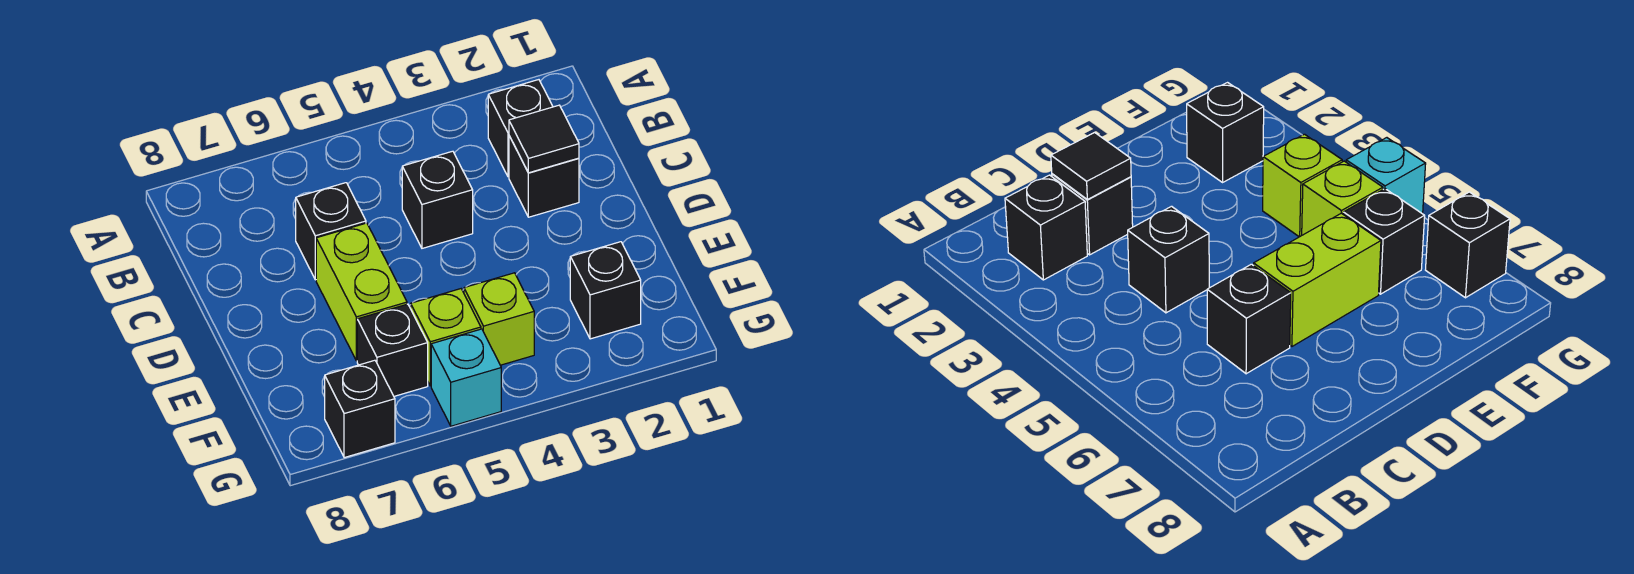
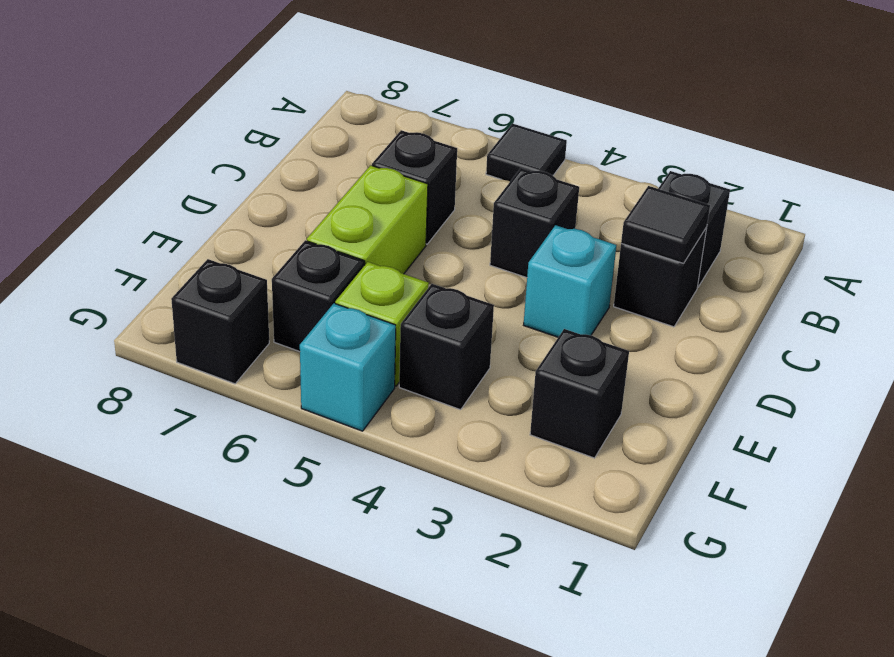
none -> black tile A5 level 1
none -> cyan brick D3 level 1
lime brick F4 level 1 -> black brick F4 level 1

